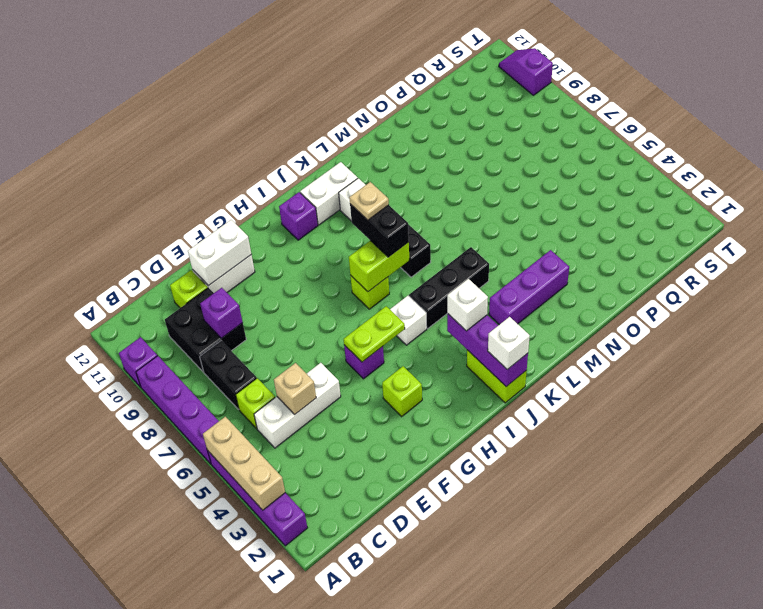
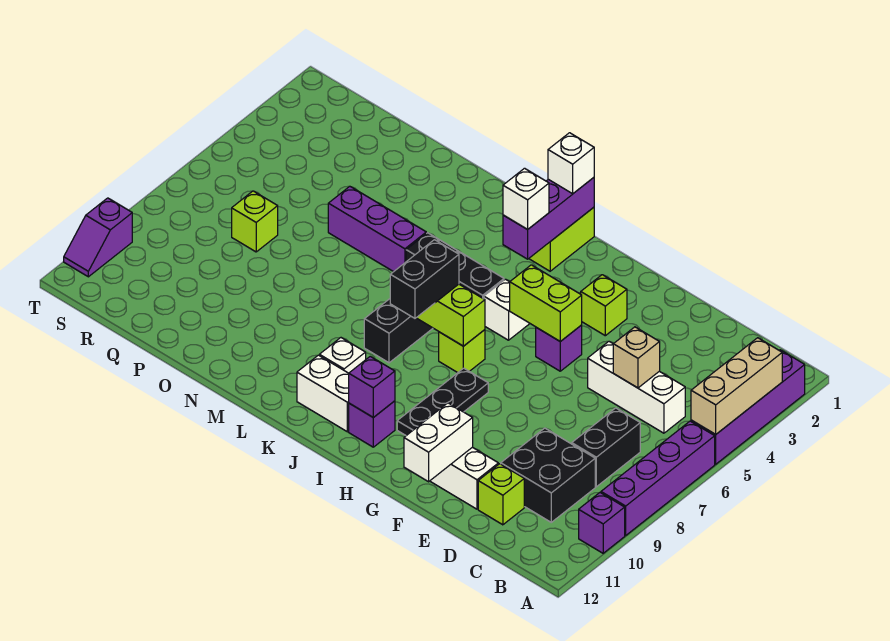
lime brick C6 level 1 -> lime brick Q7 level 1
purple brick D9 level 2 -> purple brick I11 level 2
white brick E11:F11 level 2 -> white brick F11:F12 level 2
lime plate G5:H5 level 2 -> lime brick G5:H5 level 2
none -> black plate H8:H10 level 1
tan plate J8 level 4 -> none
purple brick L3:N3 level 1 -> purple brick M5:O5 level 1

